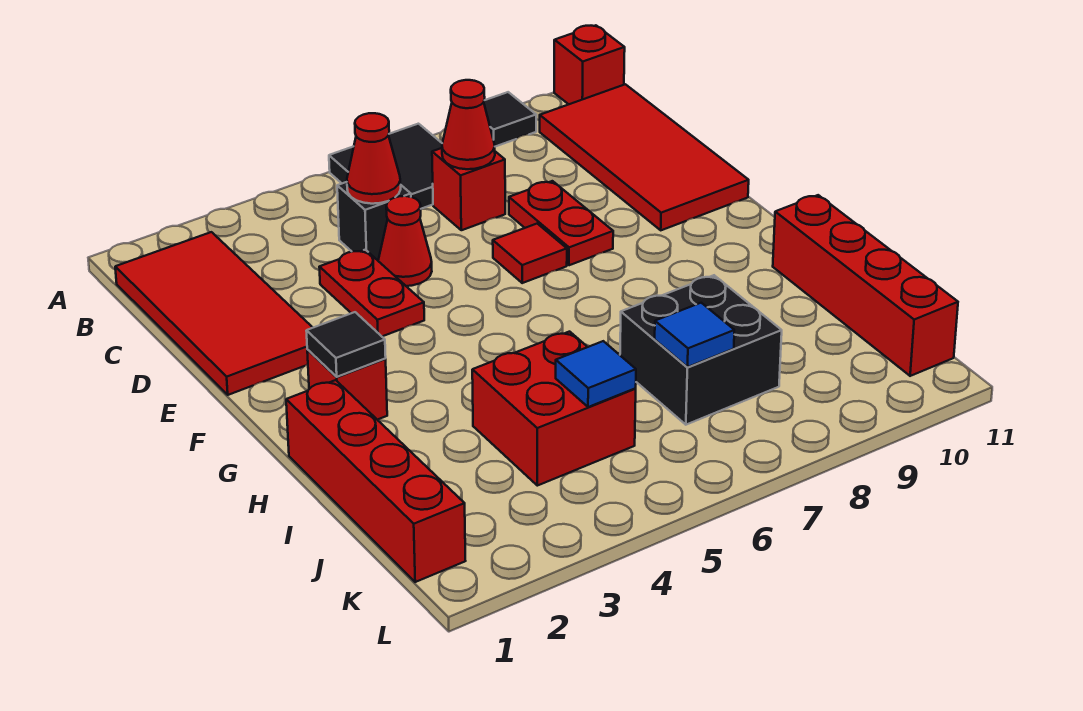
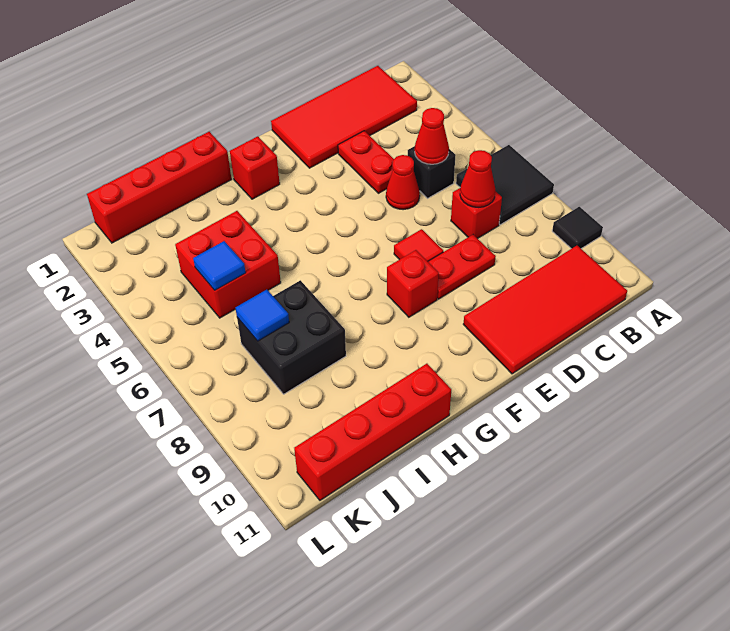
red brick A11 level 1 -> red brick F8 level 1
red plate D4:E4 level 1 -> red plate D3:D4 level 1
black tile G2 level 2 -> none

